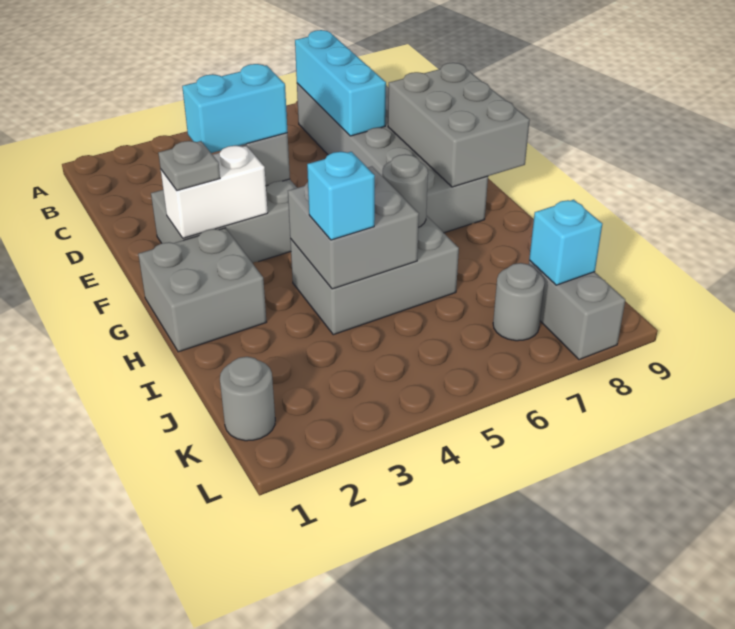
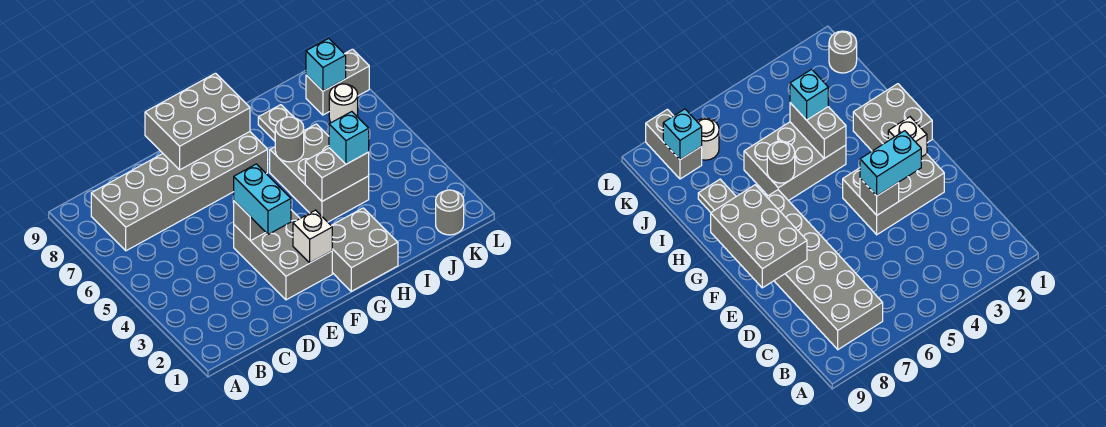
cyan brick B7:D7 level 2 -> none
white brick F2:F3 level 2 -> white brick F2 level 2
grey plate F2 level 3 -> grey plate I8 level 1
grey brick H4:I5 level 2 -> grey brick H4:I4 level 2
grey round brick K7 level 1 -> white round brick K7 level 1

